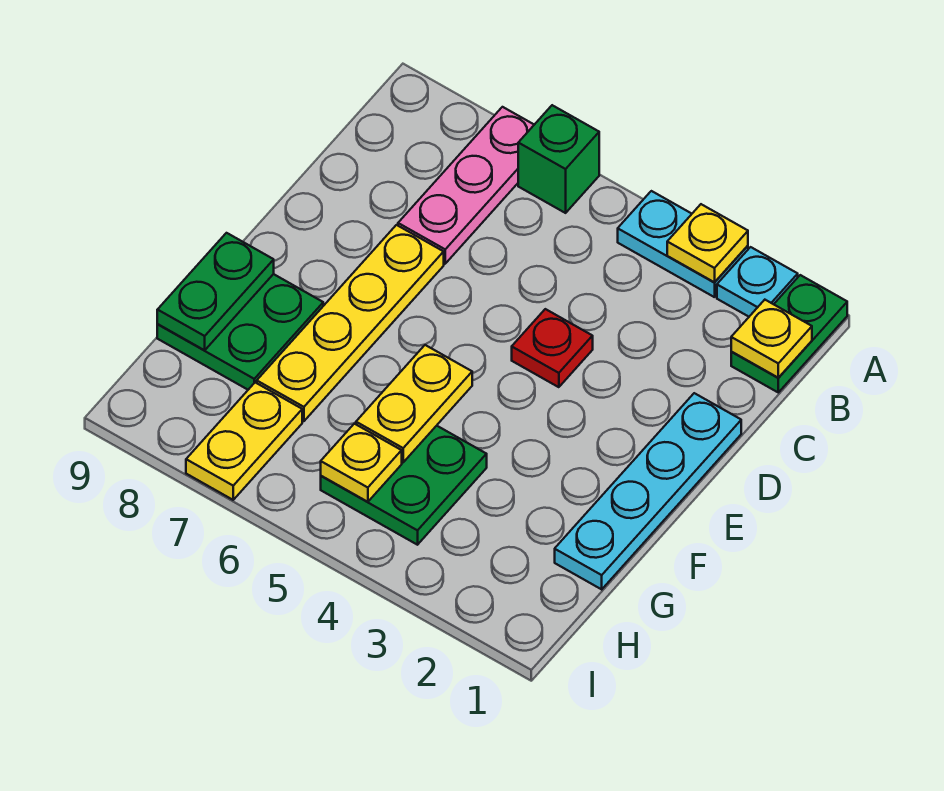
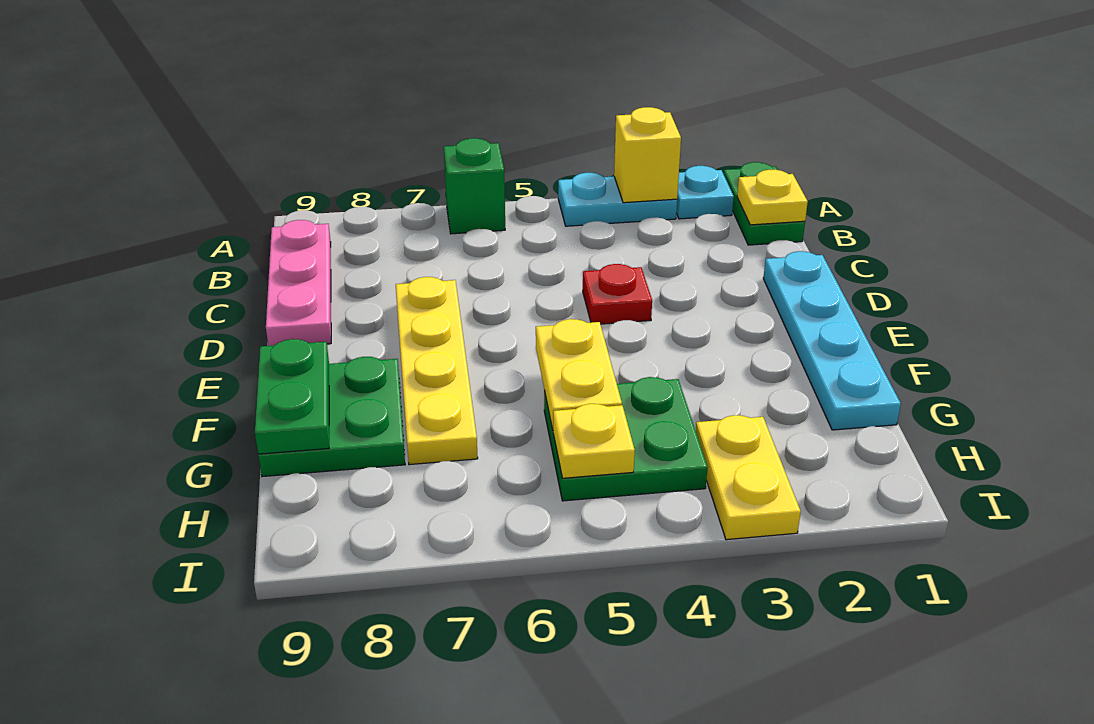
yellow plate A3 level 2 -> yellow brick A3 level 2
pink plate A7:C7 level 1 -> pink plate B9:D9 level 1
yellow plate H7:I7 level 1 -> yellow plate H3:I3 level 1

